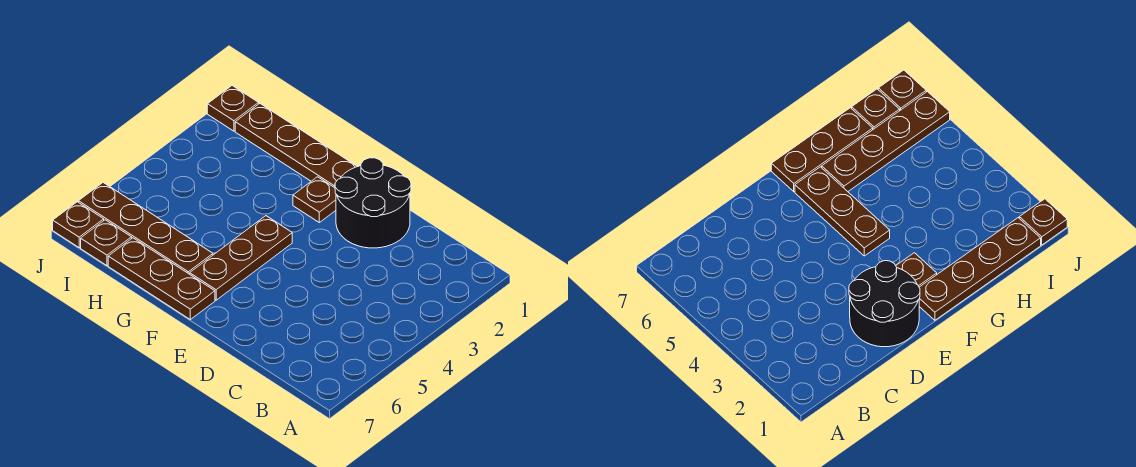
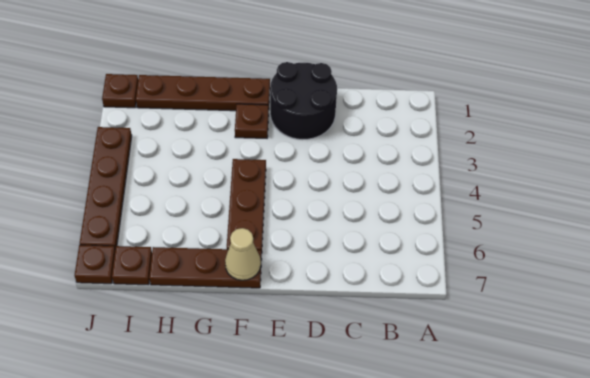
none -> tan cone F7 level 2
brown plate G6:J6 level 1 -> brown plate J3:J6 level 1

